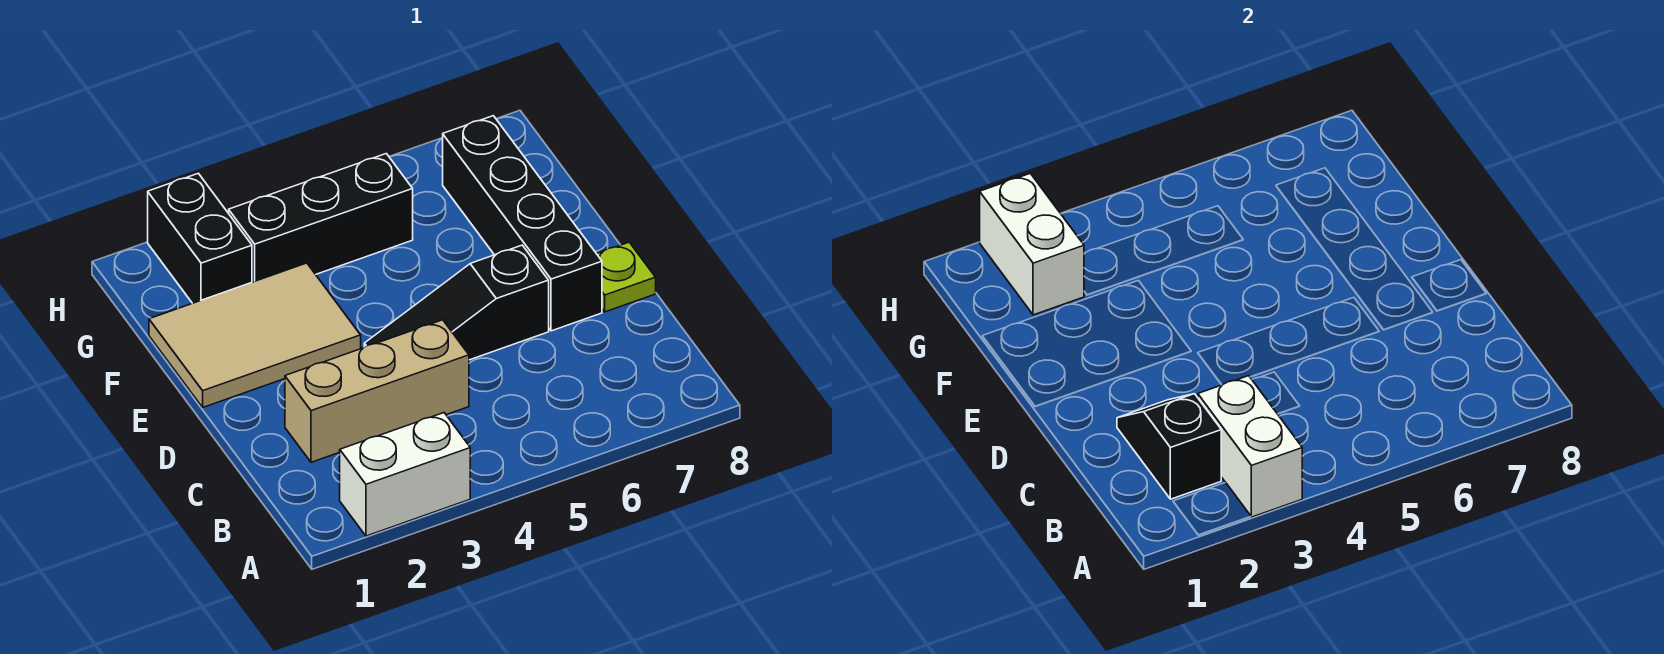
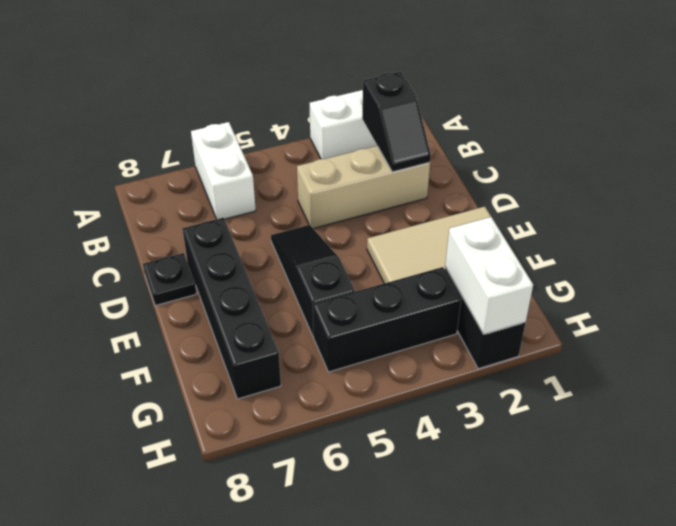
white brick A3:B3 level 2 -> white brick A6:B6 level 1
black slope D4:D6 level 1 top 6 -> black slope D5:F5 level 1 top F
lime plate D8 level 1 -> black plate D8 level 1

